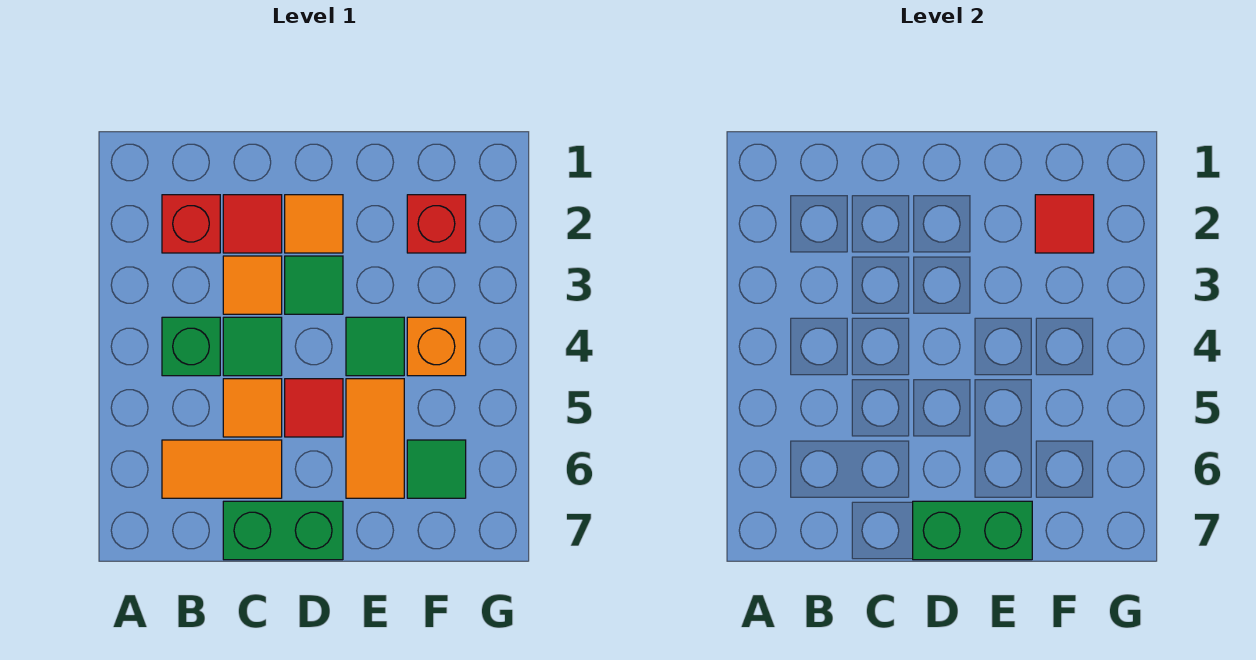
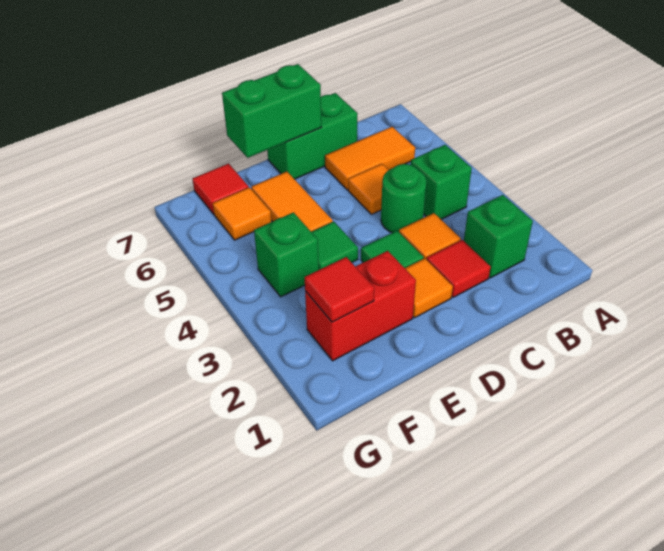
red brick B2 level 1 -> green brick B2 level 1
green tile C4 level 1 -> green round brick C4 level 1
red tile D5 level 1 -> red tile F7 level 1
red brick F2 level 1 -> red brick E2:F2 level 1
orange brick F4 level 1 -> green brick F4 level 1
green tile F6 level 1 -> orange tile F6 level 1

